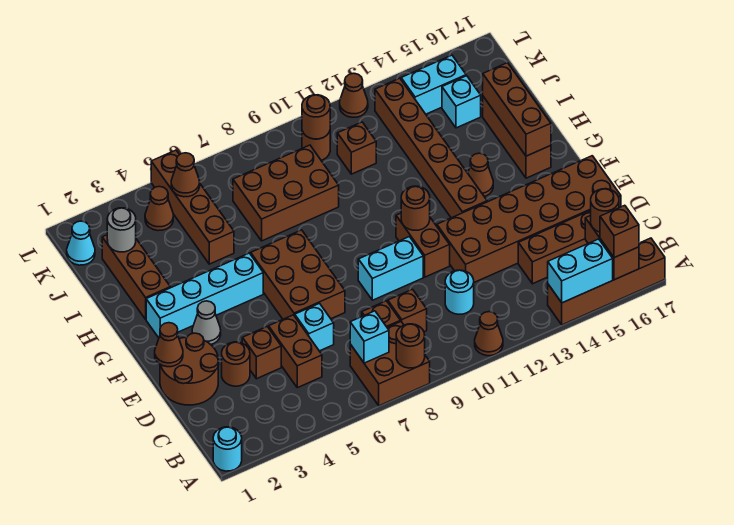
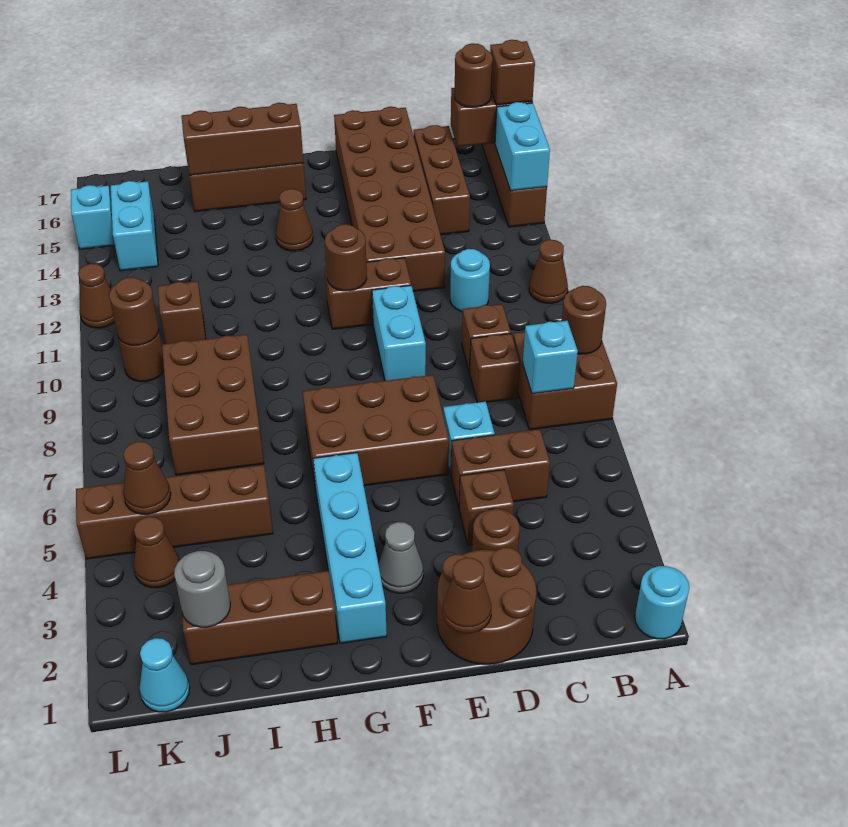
brown brick F13:K13 level 1 -> none
cyan brick J15 level 1 -> cyan brick L15 level 1

